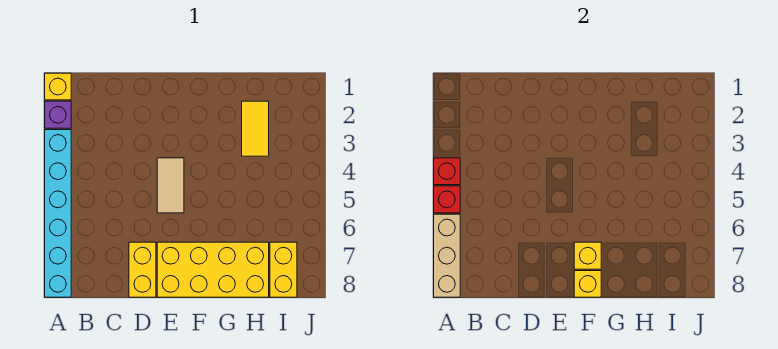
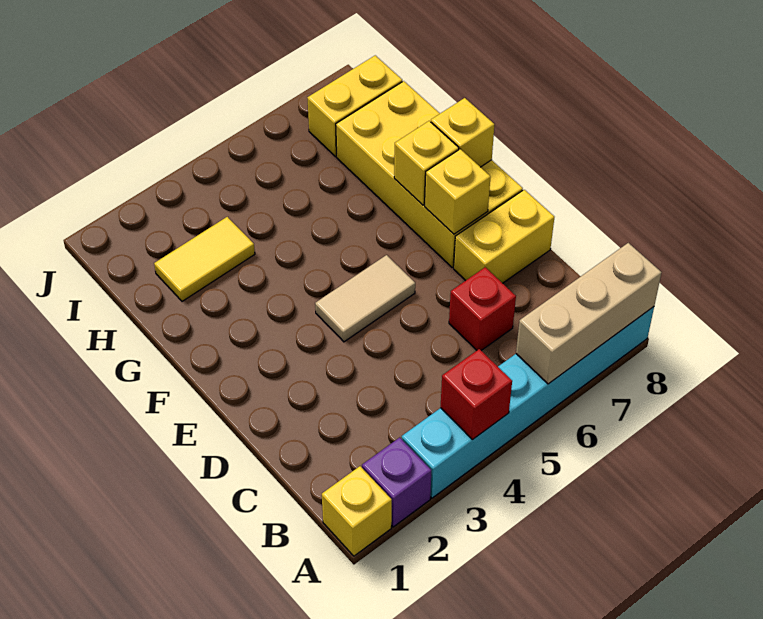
red brick A5 level 2 -> red brick C6 level 1
none -> yellow brick E7 level 2

